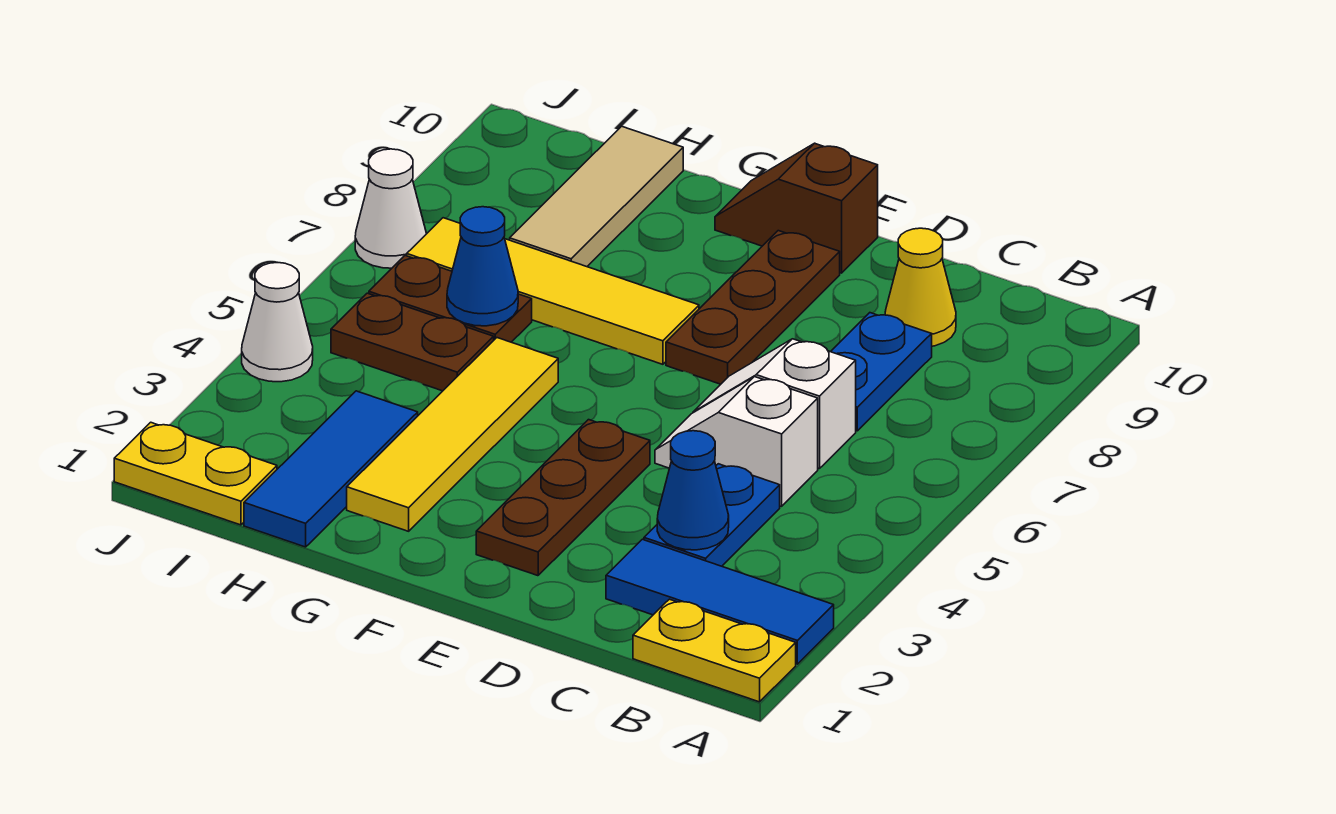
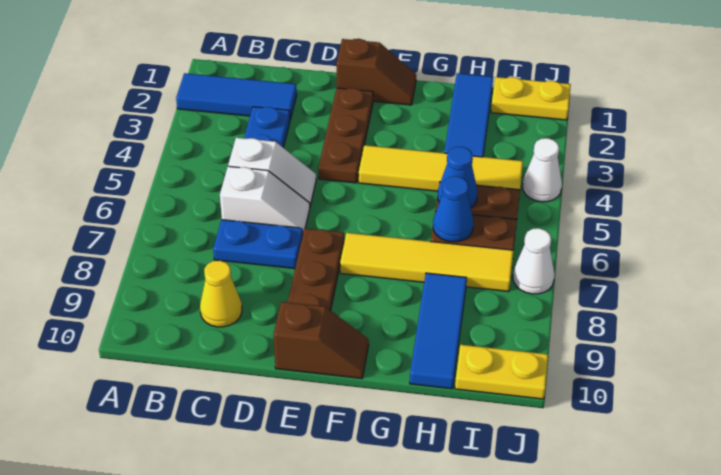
yellow plate A1:B1 level 1 -> yellow plate I10:J10 level 1
blue cone C3 level 2 -> blue cone H5 level 2
blue plate C7:C8 level 1 -> blue plate C7:D7 level 1
none -> brown slope E1:F1 level 1 top E
yellow tile G2:G5 level 1 -> yellow tile F4:I4 level 1
tan tile H8:H10 level 1 -> blue tile H8:H10 level 1

